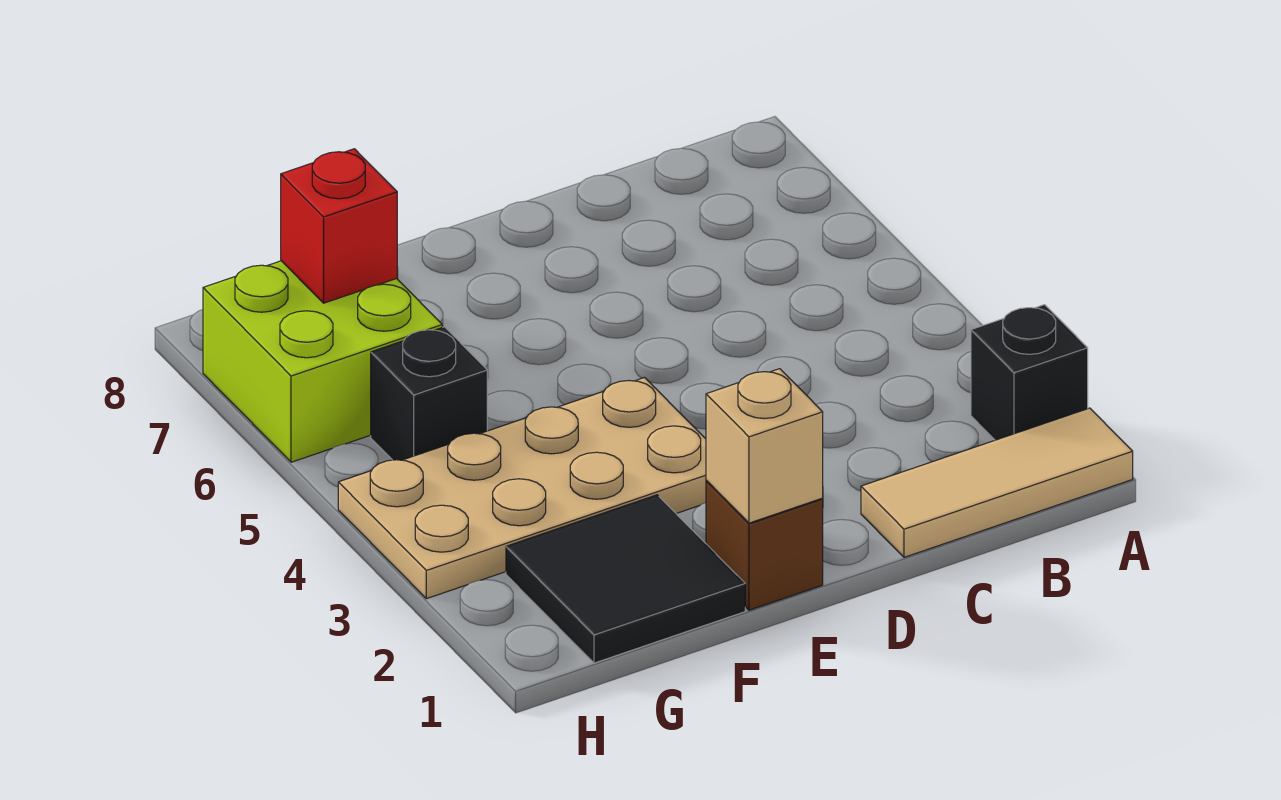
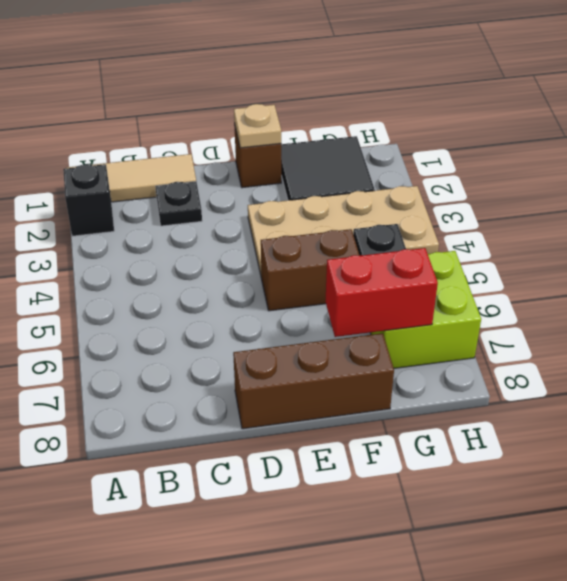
none -> black plate C2 level 1
none -> brown brick D8:F8 level 1
tan brick E1 level 2 -> tan plate E1 level 2
none -> brown brick E5:F5 level 1
red brick G7 level 2 -> red brick F7:G7 level 2

